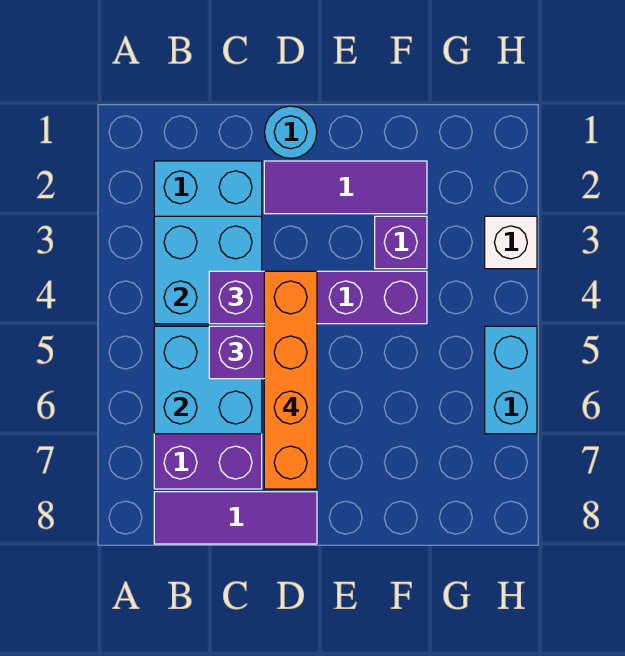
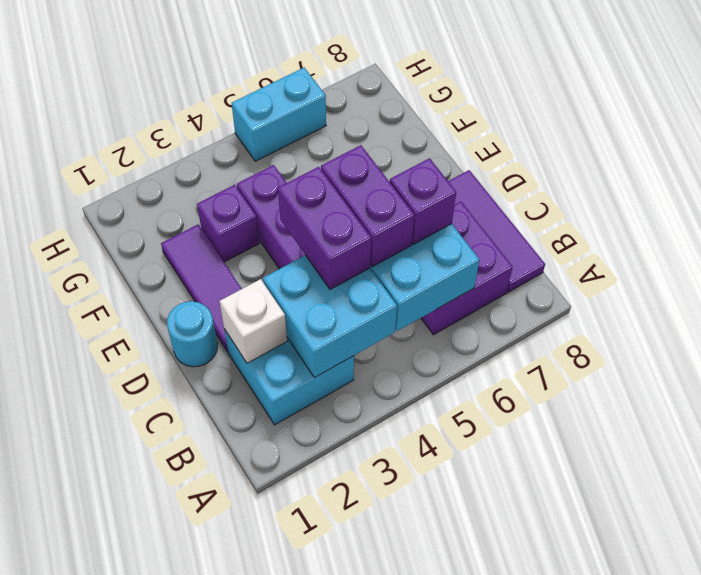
none -> purple brick C6 level 3
orange brick D4:D7 level 4 -> none
white brick H3 level 1 -> white brick C2 level 2

